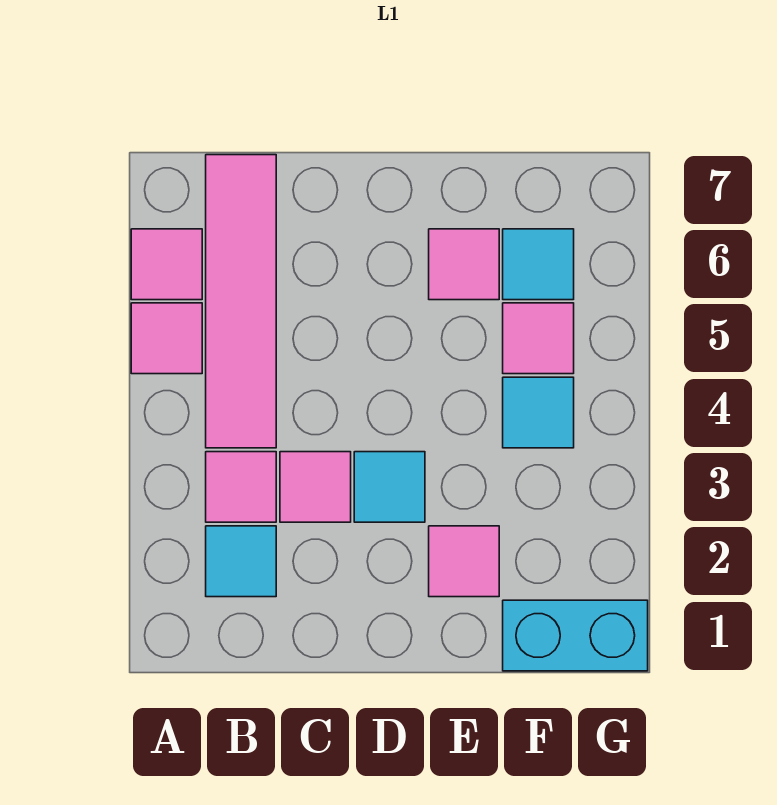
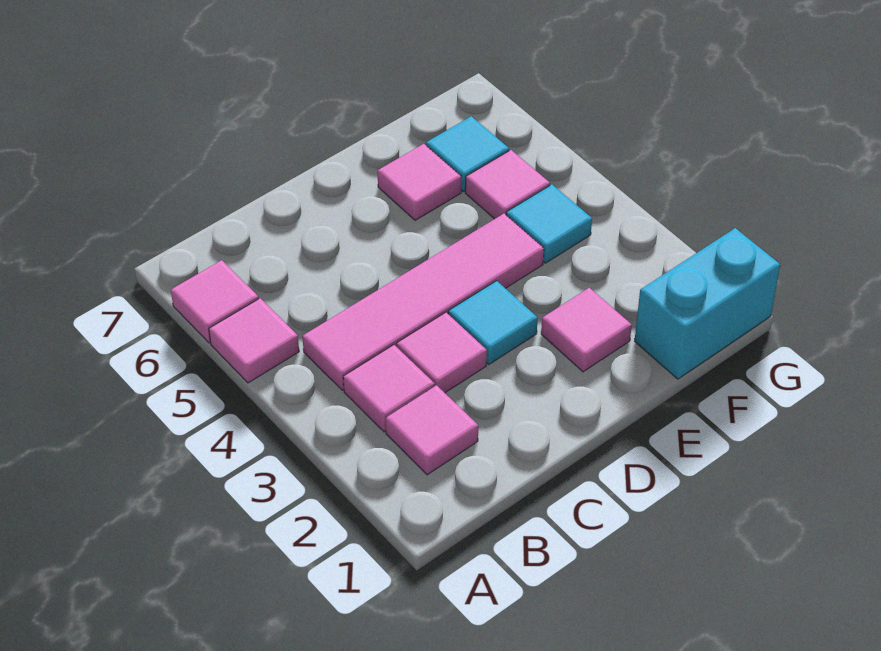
cyan tile B2 level 1 -> pink tile B2 level 1
pink tile B4:B7 level 1 -> pink tile B4:E4 level 1

